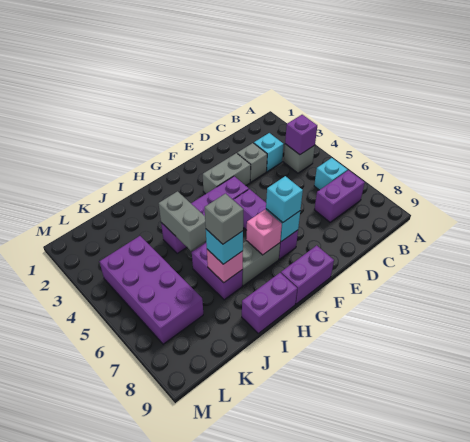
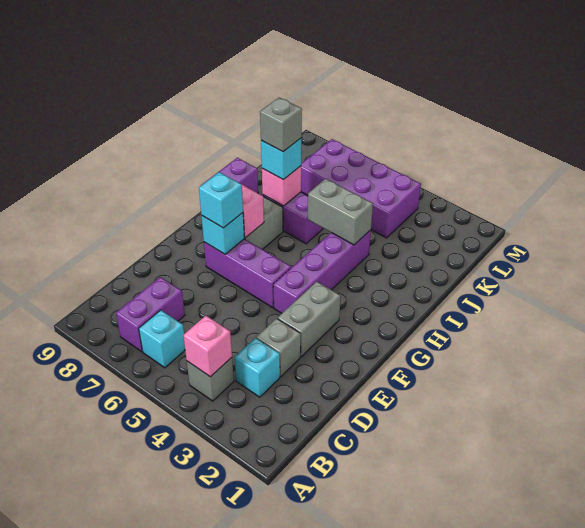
purple brick B4 level 2 -> pink brick B4 level 2
purple brick F9:G9 level 1 -> none

